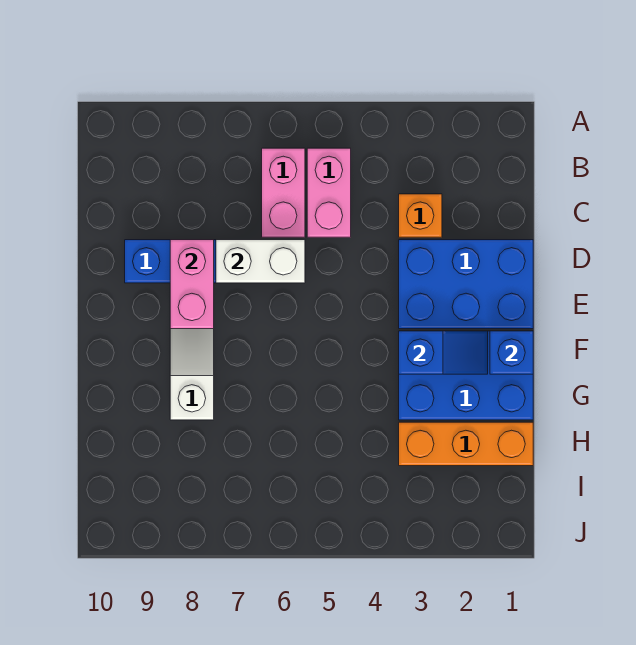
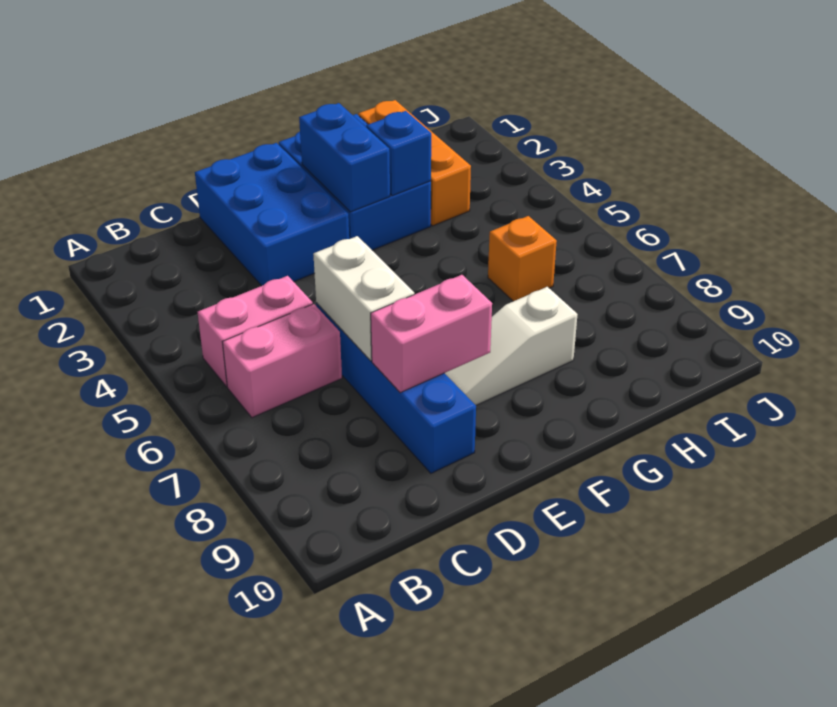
orange brick C3 level 1 -> orange brick H6 level 1
blue brick F1 level 2 -> blue brick G3 level 2
blue slope F2:F3 level 2 top 3 -> blue brick F2:F3 level 2

